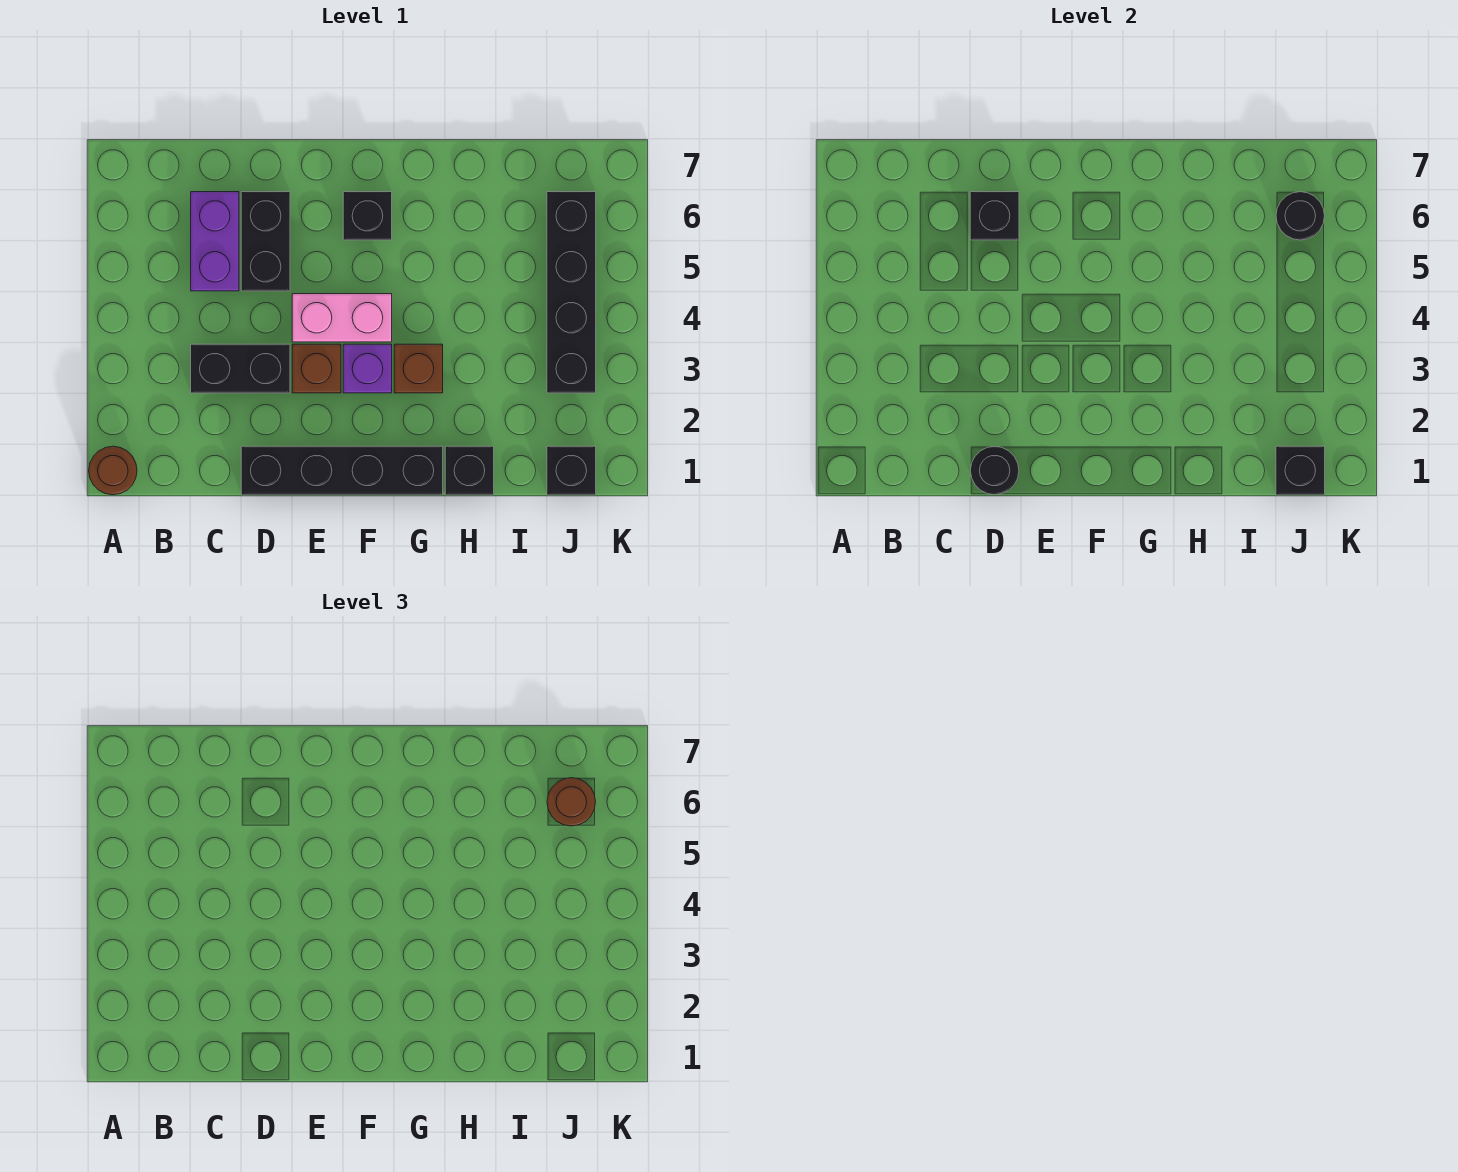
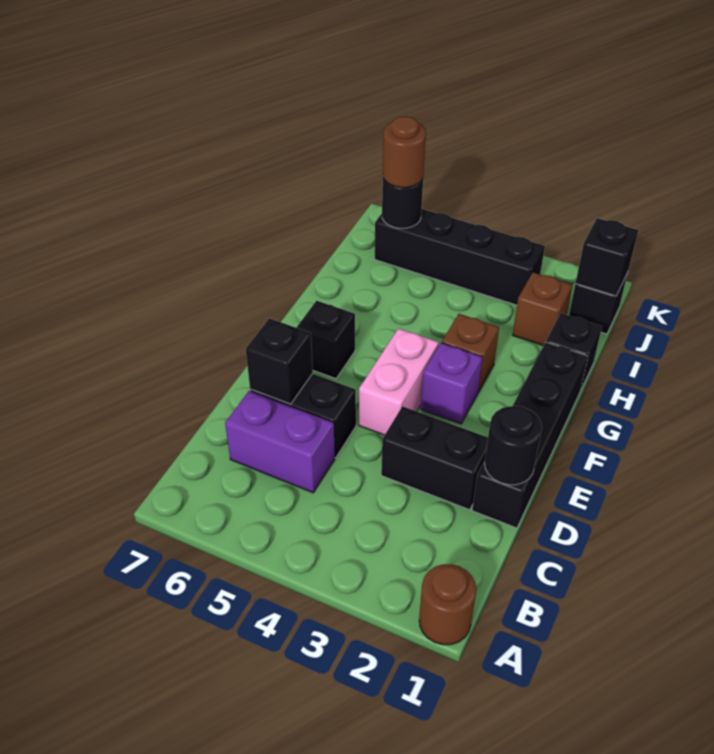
black brick C3:D3 level 1 -> black brick D2:D3 level 1
brown brick E3 level 1 -> brown brick I2 level 1

